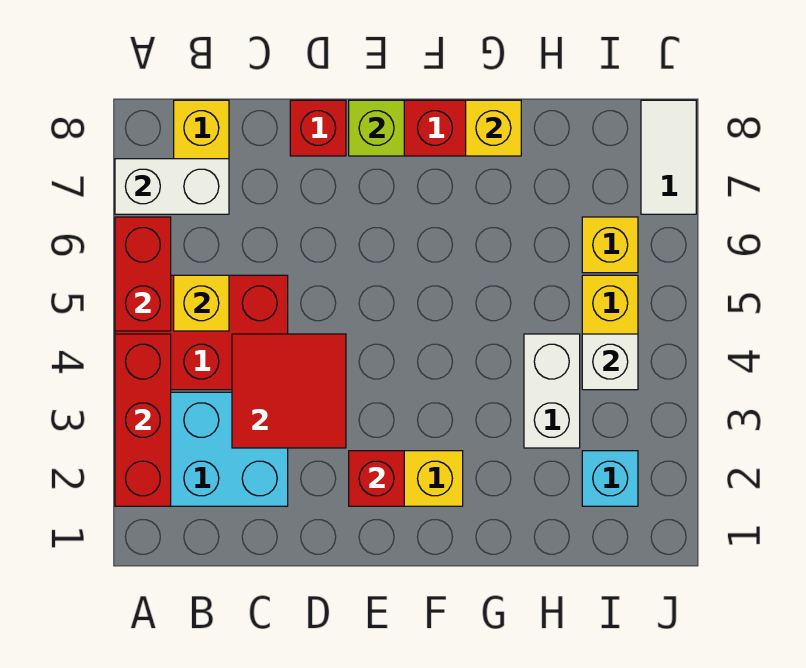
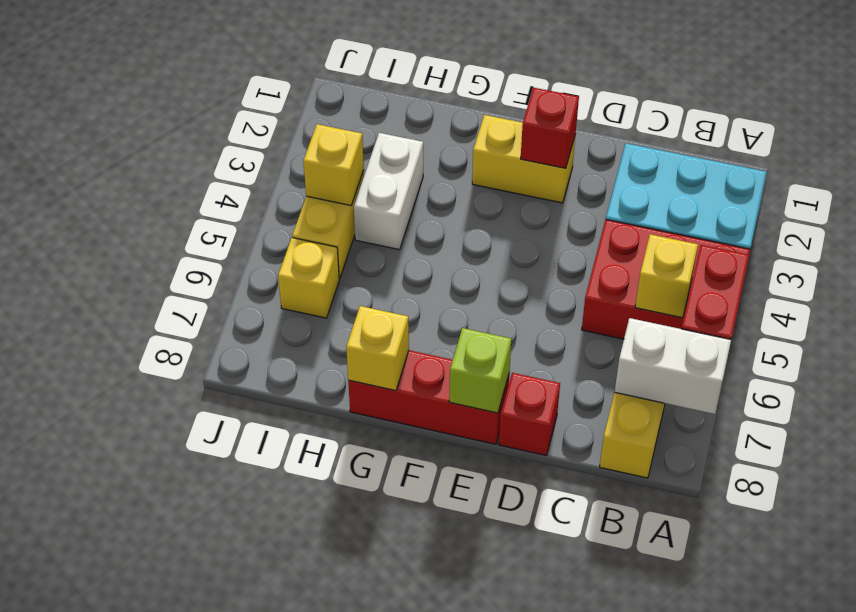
red brick A2:A4 level 2 -> none
red tile C3:D4 level 2 -> none
cyan brick I2 level 1 -> none
white brick I4 level 2 -> yellow brick I4 level 2
white tile J7:J8 level 1 -> none

